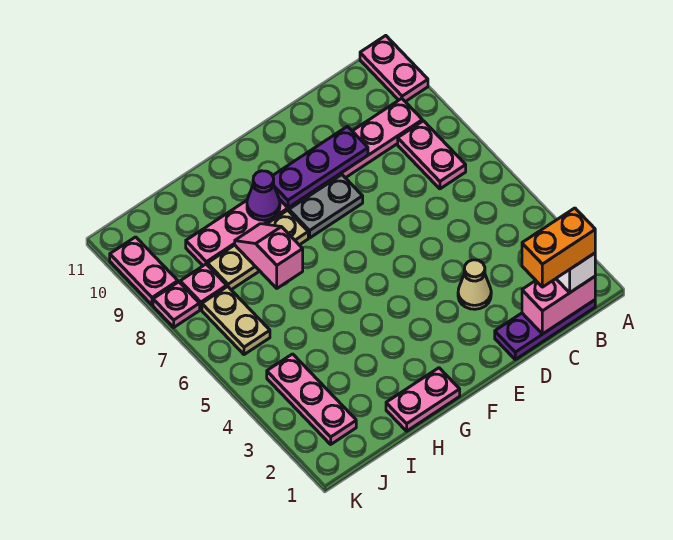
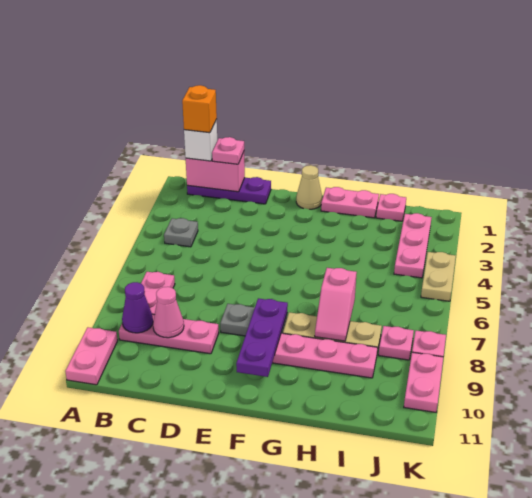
orange brick B1:C1 level 4 -> orange brick B1 level 4
none -> grey plate B4 level 1
none -> pink plate C1 level 3
none -> pink cone C9 level 2
tan cone D3 level 1 -> tan cone F1 level 1
purple plate D9:F9 level 2 -> purple plate F8:F10 level 2
purple cone G9 level 2 -> purple cone B9 level 2
none -> pink plate I1 level 1
tan plate J6:J7 level 1 -> tan plate K4:K5 level 1

